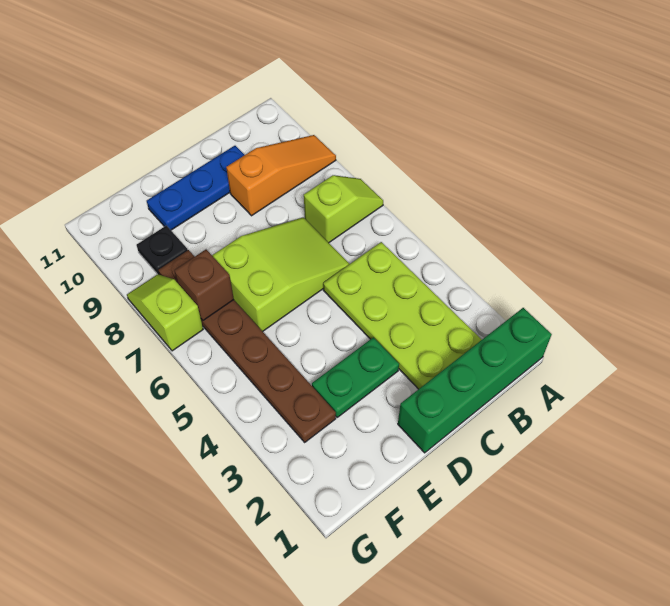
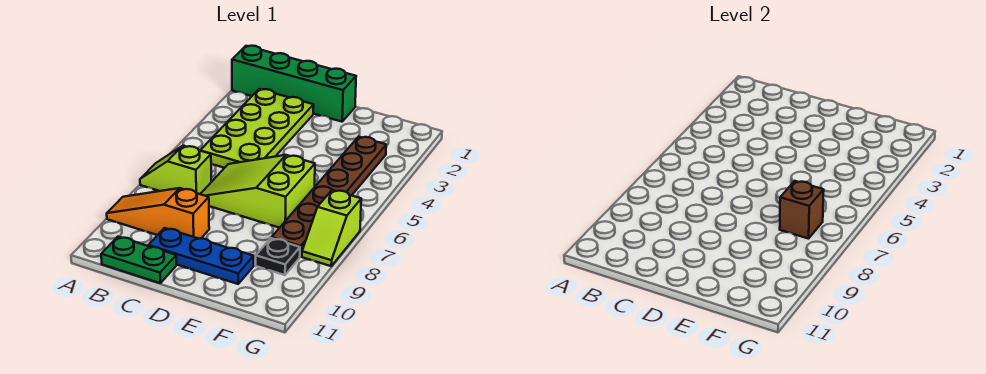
green plate D3:E3 level 1 -> green plate B11:C11 level 1

